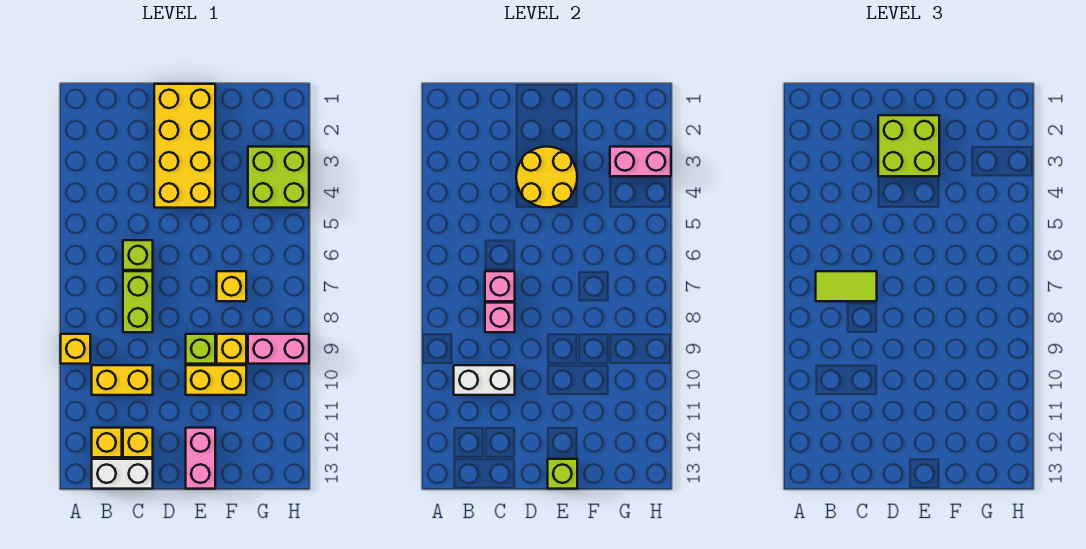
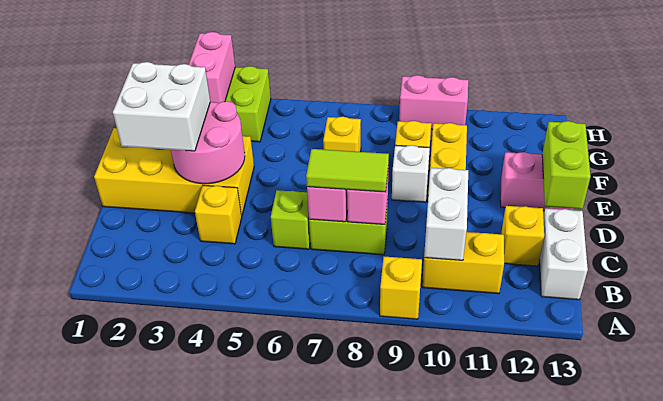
lime tile B7:C7 level 3 -> lime tile C7:C8 level 3
yellow brick B10:C10 level 1 -> yellow brick B10:B11 level 1
yellow brick B12 level 1 -> yellow brick C4 level 1
lime brick D2:E3 level 3 -> white brick D2:E3 level 3
yellow round brick D3:E4 level 2 -> pink round brick D3:E4 level 2
lime brick E9 level 1 -> white brick E9 level 1
lime brick E13 level 2 -> lime brick D13:E13 level 2
pink brick G9:H9 level 1 -> pink brick H9:H10 level 1

